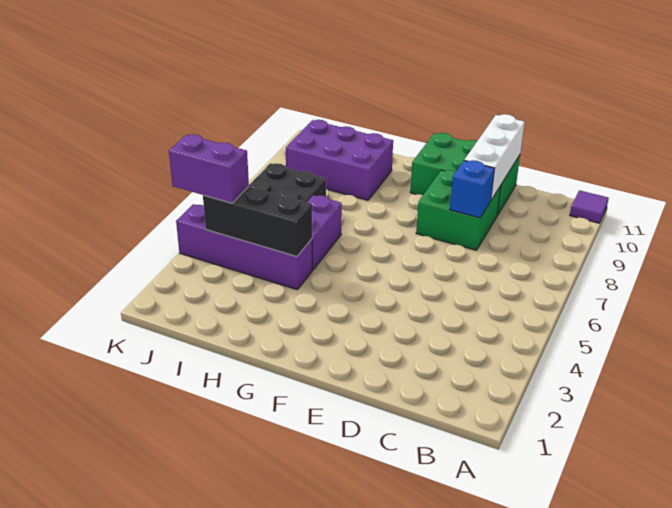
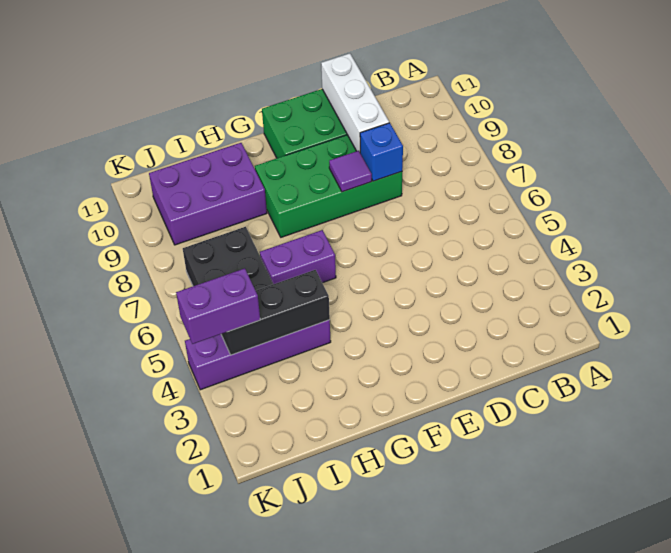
purple tile A11 level 1 -> purple tile E8 level 2
green brick D8:E9 level 1 -> green brick D8:G9 level 1
purple brick H5:H6 level 1 -> purple brick G6:H6 level 1

